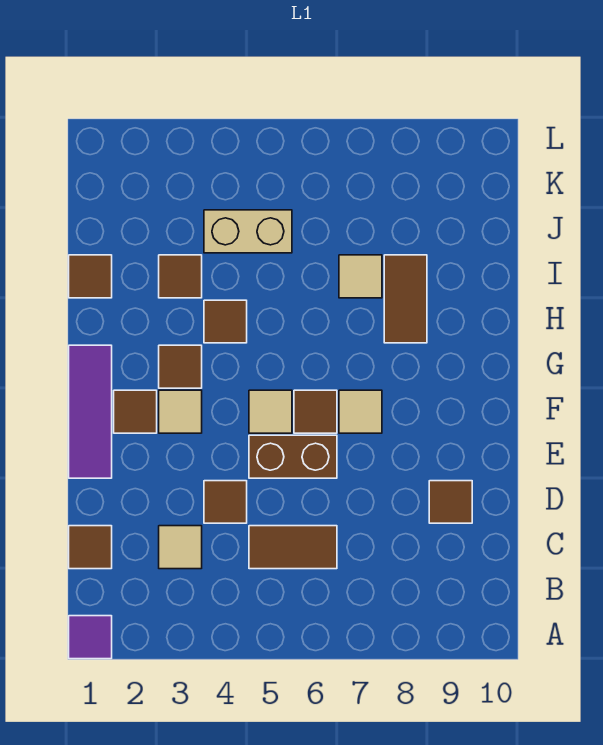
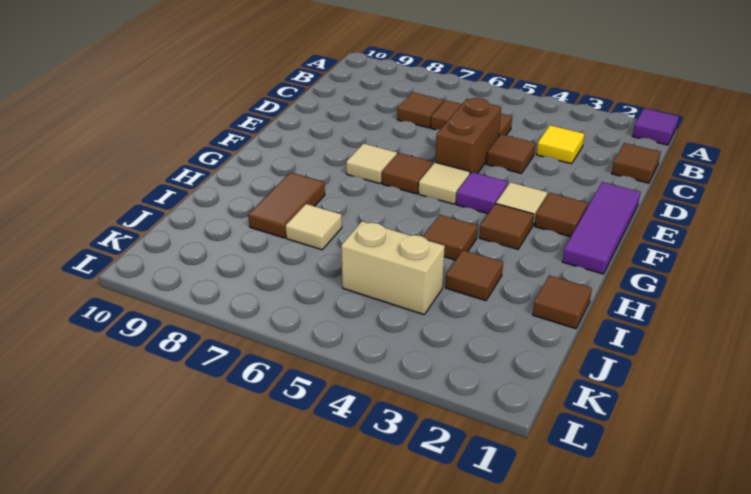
tan tile C3 level 1 -> yellow tile C3 level 1
brown tile D9 level 1 -> brown tile C7 level 1
brown brick E5:E6 level 1 -> brown brick D5:E5 level 1
none -> purple tile F4 level 1

